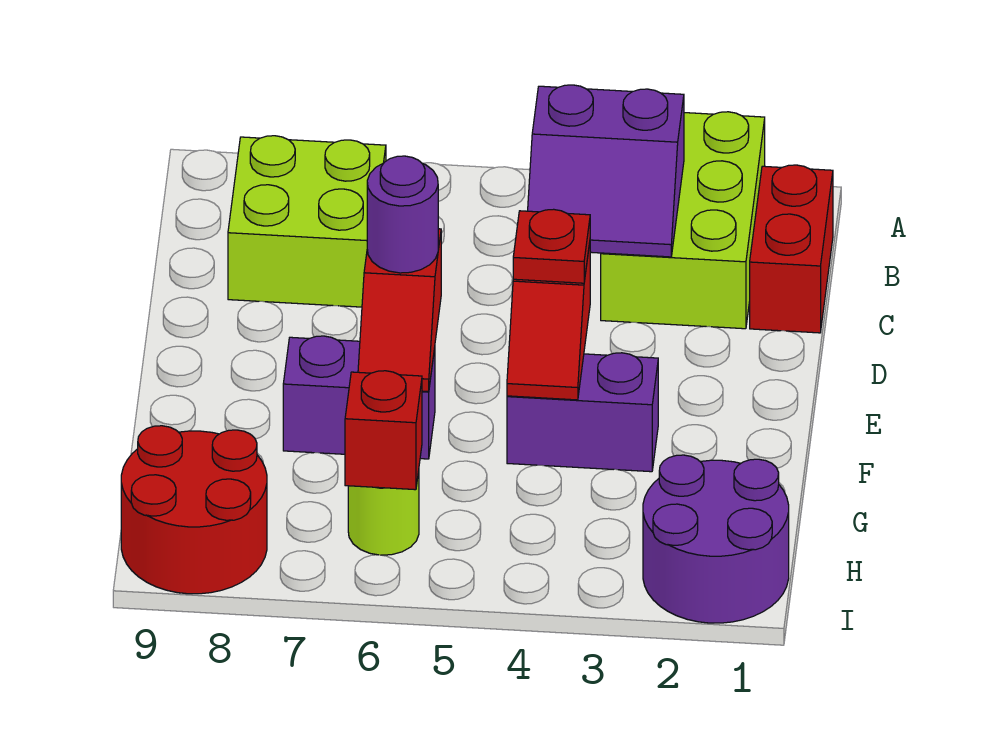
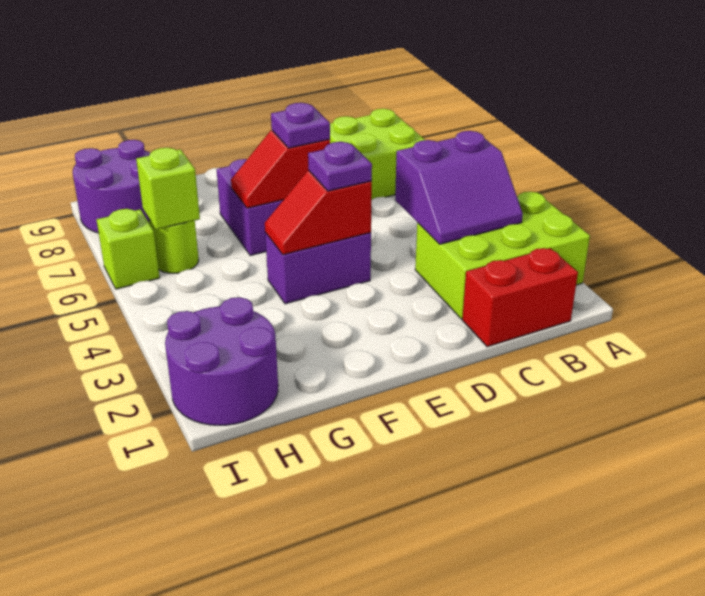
purple slope B3:C4 level 2 top B -> purple slope B3:C4 level 2 top 4
red plate E4 level 3 -> purple plate E4 level 3
purple round brick E6 level 3 -> purple plate E6 level 3
purple brick F3:F4 level 1 -> purple brick E4:F4 level 1
red brick H6 level 2 -> lime brick H6 level 2
red round brick H8:I9 level 1 -> purple round brick H8:I9 level 1
none -> lime brick I6 level 1

